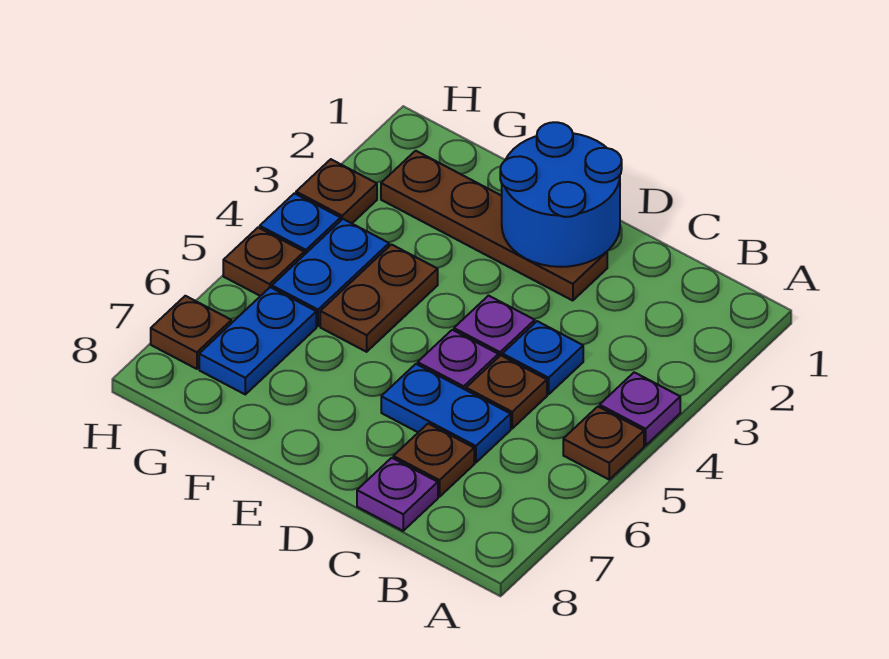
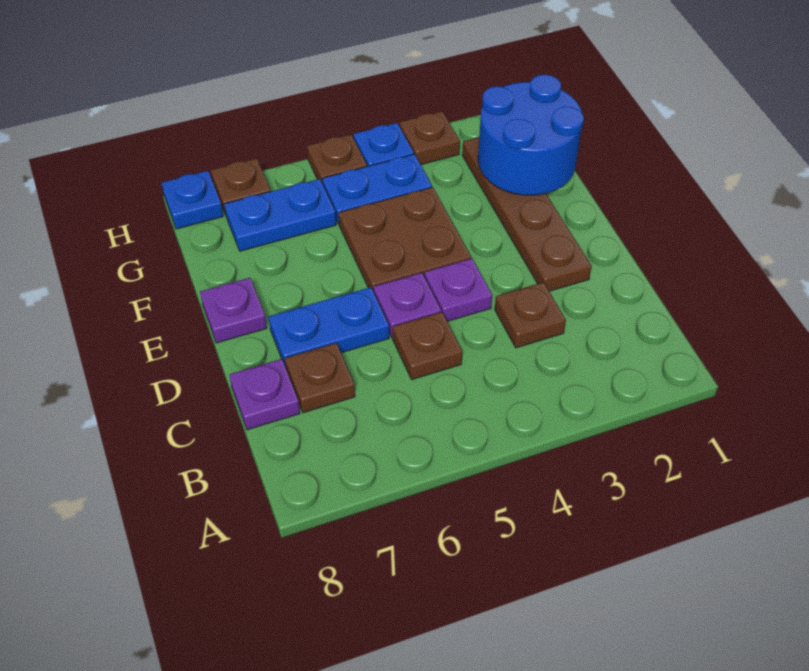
purple plate A4 level 1 -> purple plate E8 level 1
brown plate A5 level 1 -> brown plate C3 level 1
blue plate C4 level 1 -> blue plate H8 level 1
blue plate C6:D6 level 1 -> blue plate D6:D7 level 1
blue round brick D1:E2 level 2 -> blue round brick F1:G2 level 2
brown plate F4:F5 level 1 -> brown plate E4:F5 level 1

